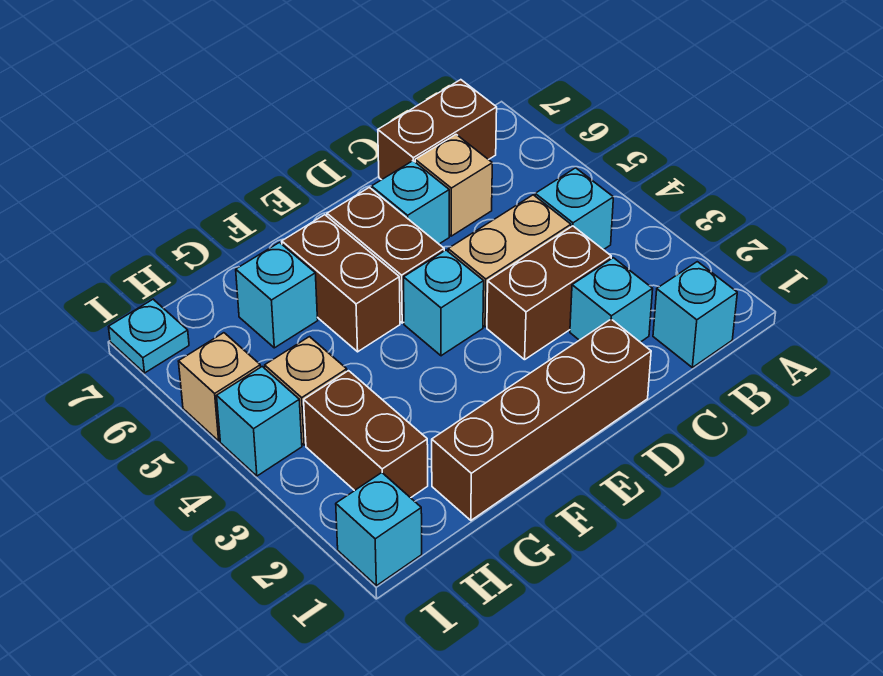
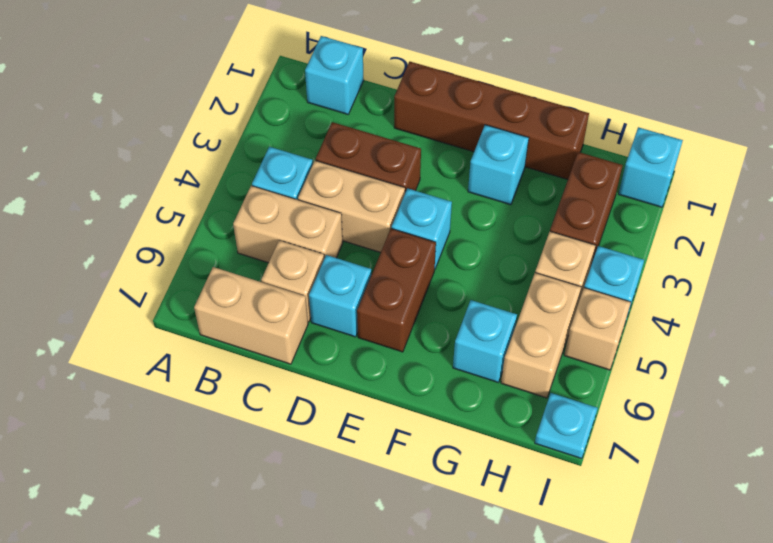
none -> tan brick B5:C5 level 1
brown brick B7:C7 level 1 -> tan brick B7:C7 level 1
cyan brick C2 level 1 -> cyan brick F2 level 1
brown brick F5:F6 level 1 -> none
none -> tan brick H5:H6 level 1

